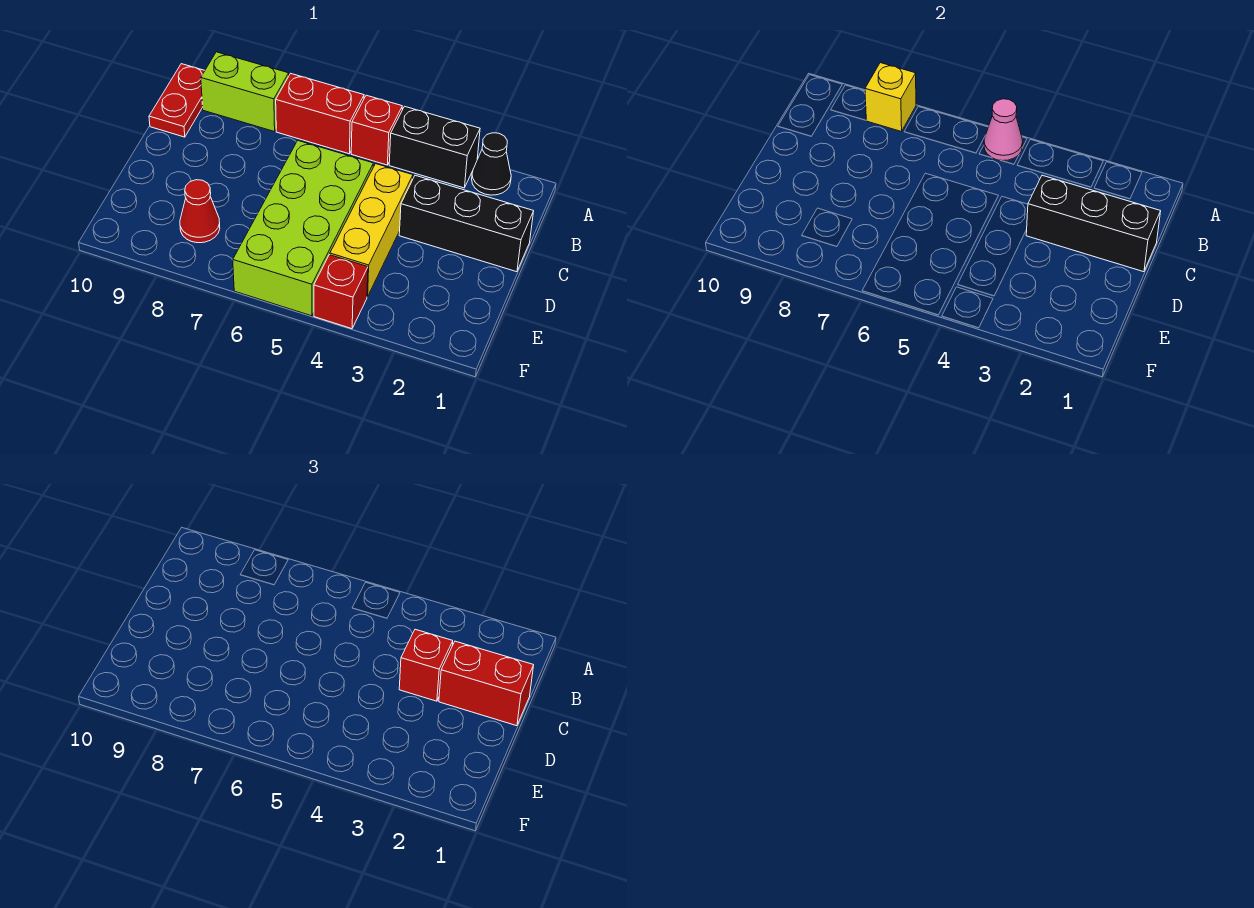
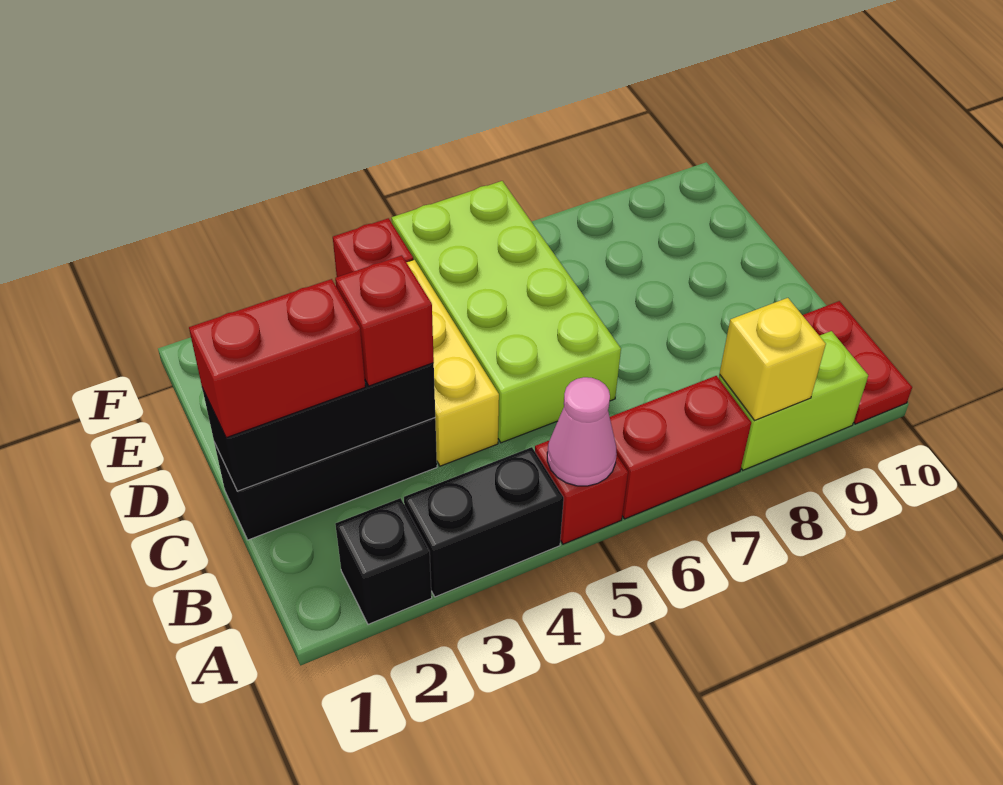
black cone A2 level 1 -> black brick A2 level 1
red cone E8 level 1 -> none

